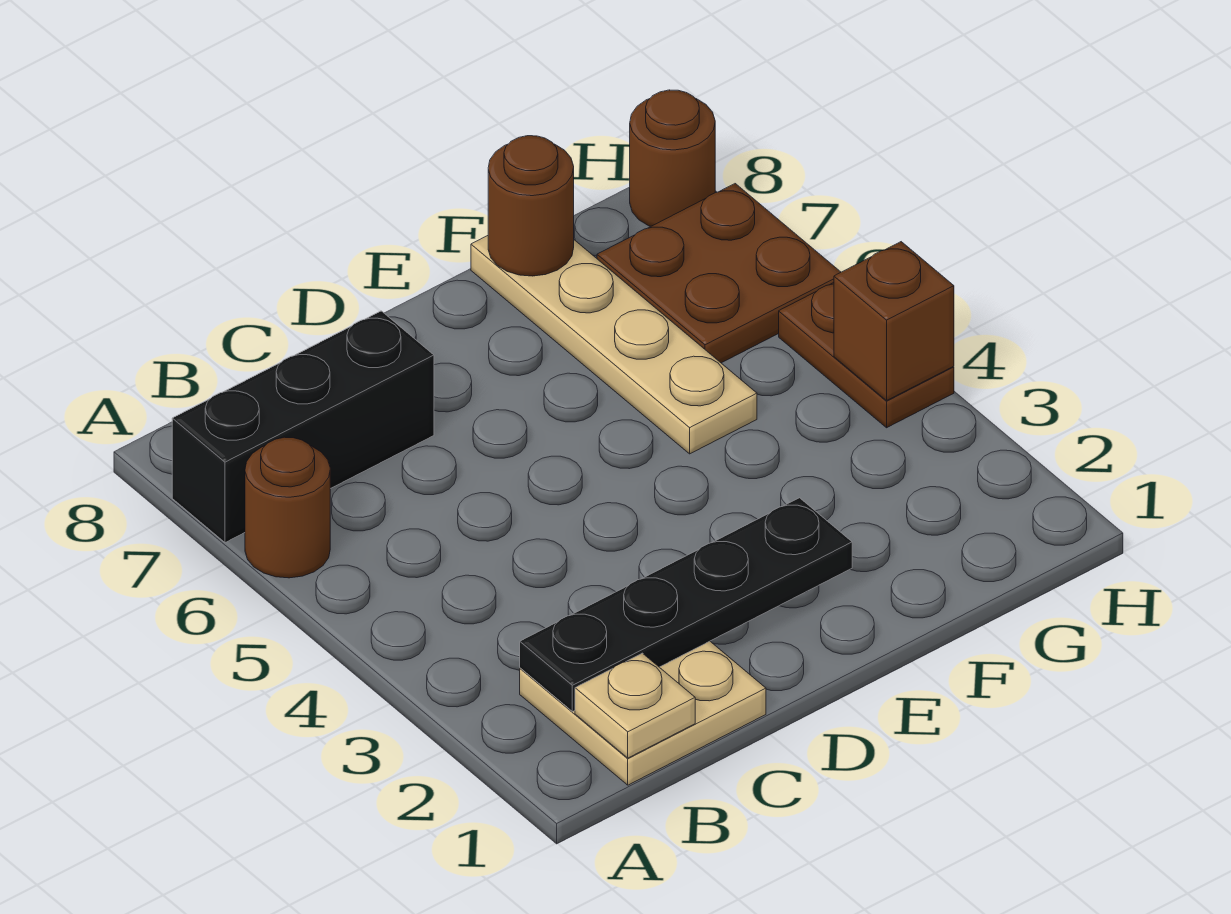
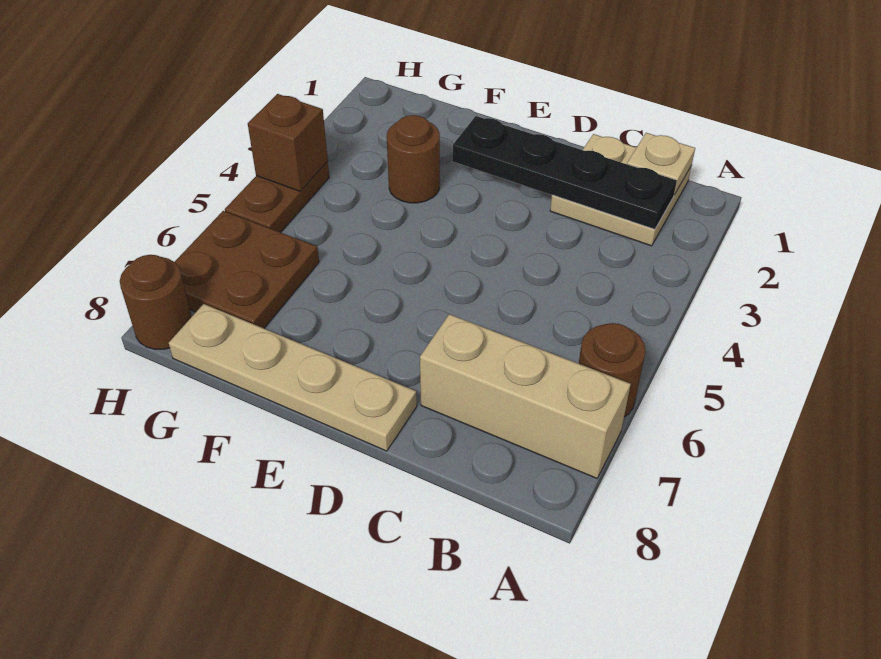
black brick A7:C7 level 1 -> tan brick A7:C7 level 1
tan plate F5:F8 level 1 -> tan plate D8:G8 level 1
brown round brick F8 level 2 -> brown round brick F3 level 1

